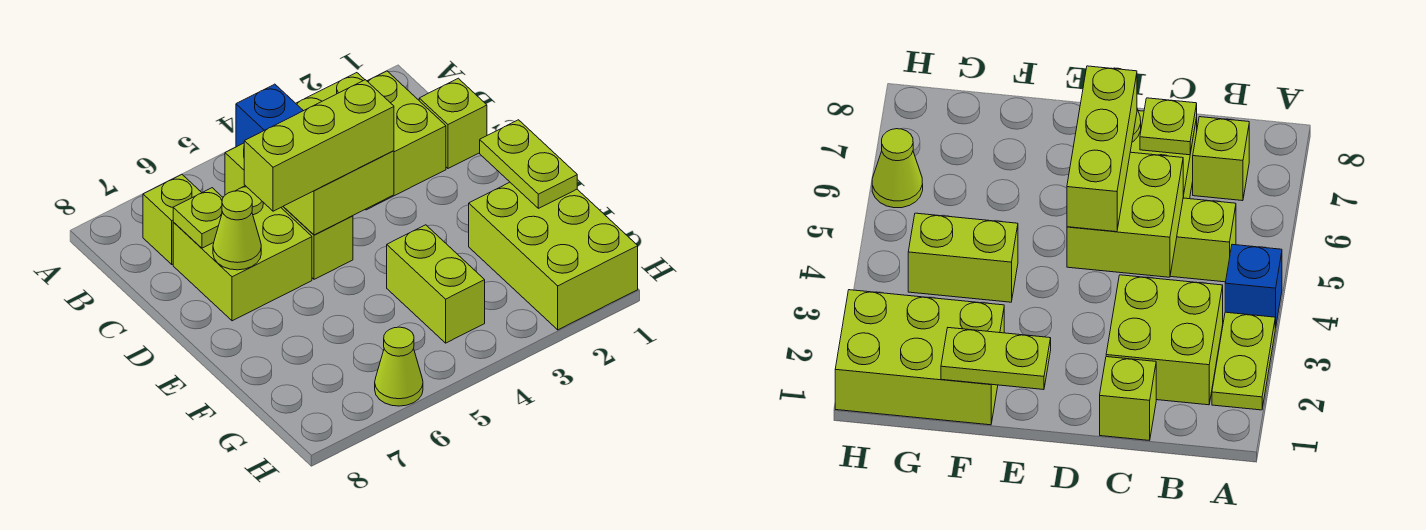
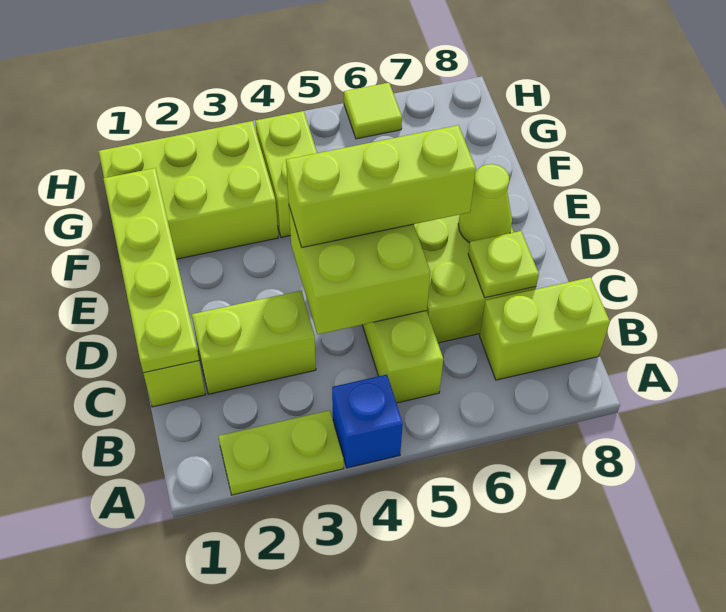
lime brick B2:C3 level 1 -> lime brick C2:C3 level 1
lime brick B7 level 1 -> lime brick B7:B8 level 1
lime plate E1:F1 level 2 -> lime plate C1:F1 level 2
lime brick F1:H2 level 1 -> lime brick F1:G3 level 1
lime cone H6 level 1 -> lime tile H6 level 1

